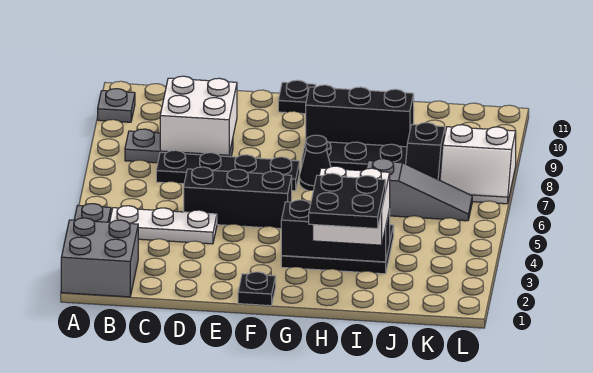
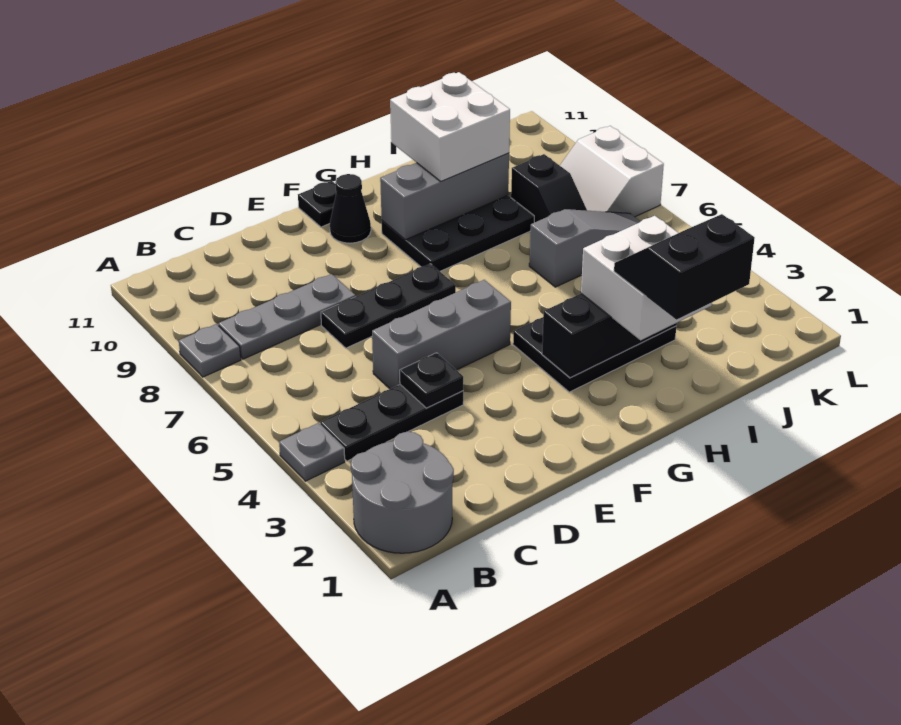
grey brick A1:B2 level 1 -> grey round brick A1:B2 level 1
grey plate A10 level 1 -> grey plate A8 level 1
white plate B4:D4 level 1 -> black plate B4:D4 level 1
black plate C7:F7 level 1 -> black plate D7:F7 level 1
white brick C8:D9 level 2 -> white brick H9:I10 level 3
black brick D5:F5 level 1 -> grey brick D5:F5 level 1
black plate F1 level 1 -> black plate D4 level 2
black cone G7 level 1 -> black cone F10 level 1
black brick G9:I9 level 2 -> grey brick G9:I9 level 2
black plate H1:I2 level 4 -> black slope H1:I2 level 4 top 1
white slope K7:L8 level 1 top 8 -> white slope K7:L8 level 1 top L

